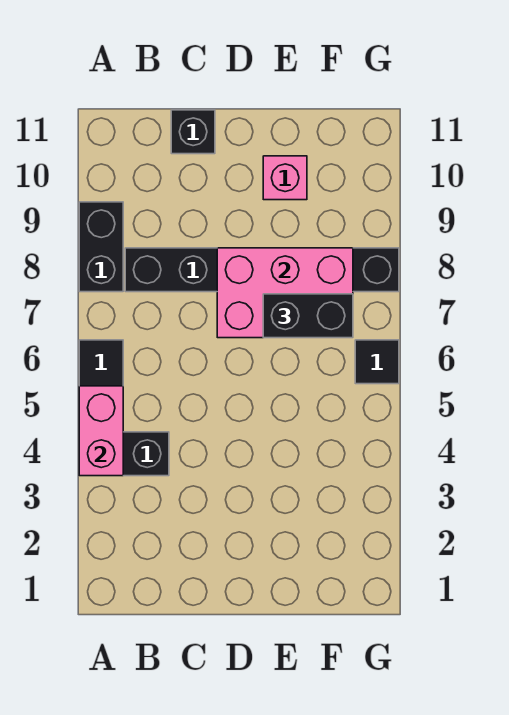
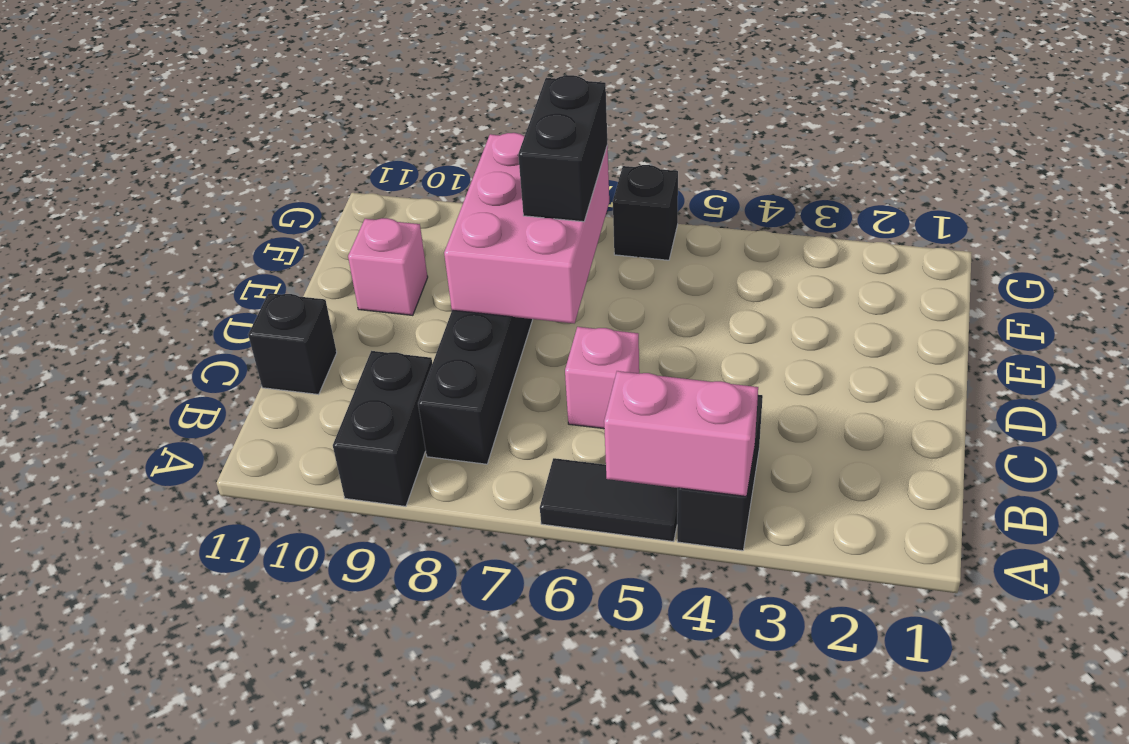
black brick A8:A9 level 1 -> black brick A9:B9 level 1
none -> pink brick C6 level 1
black tile G6 level 1 -> black brick G6 level 1

